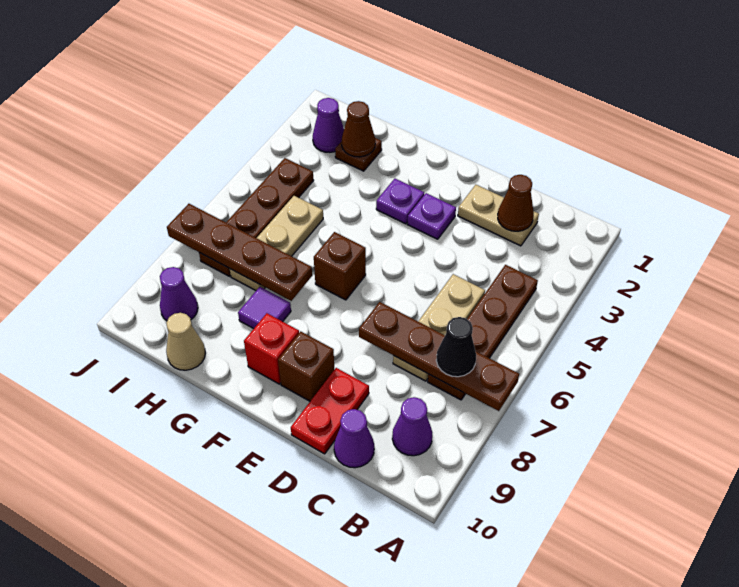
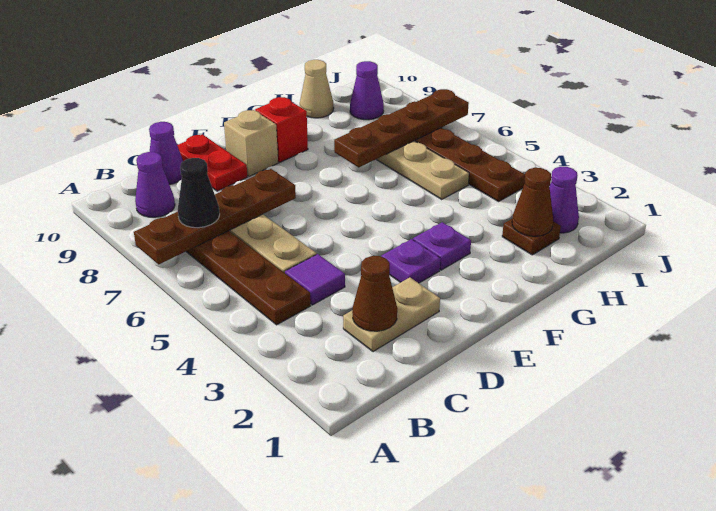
brown brick E9 level 1 -> tan brick E9 level 1
brown brick F6 level 1 -> none
purple tile G8 level 1 -> purple tile C4 level 1

